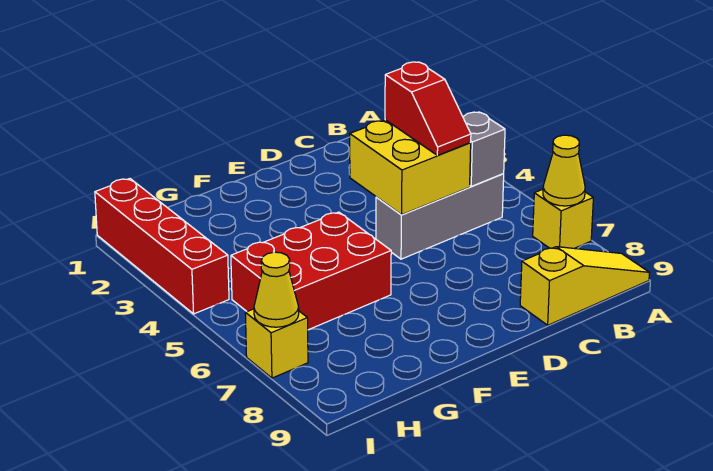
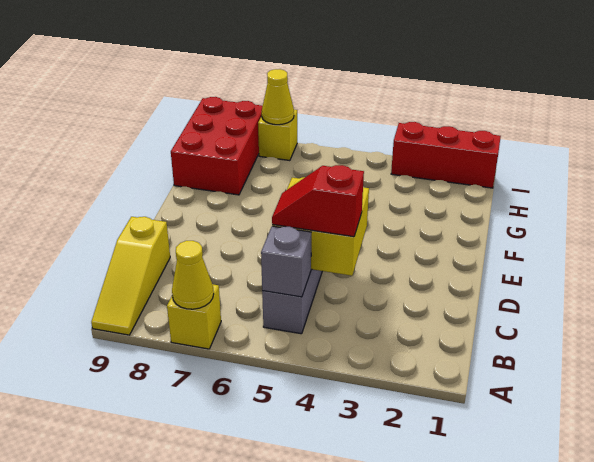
red brick F5:H6 level 1 -> red brick G8:I9 level 1
red brick I1:I4 level 1 -> red brick I1:I3 level 1

